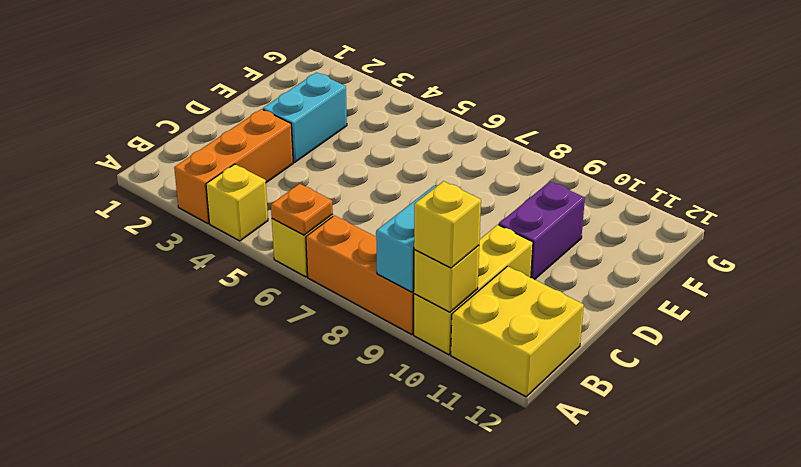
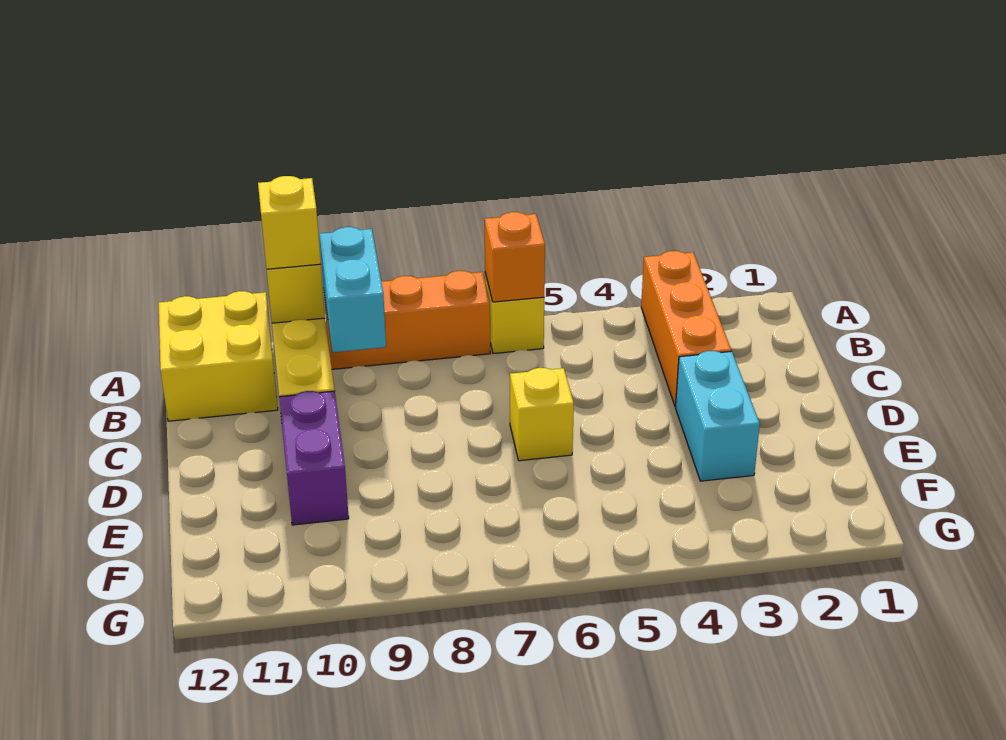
yellow brick A4 level 1 -> yellow brick D6 level 1
orange plate A6 level 2 -> orange brick A6 level 2

